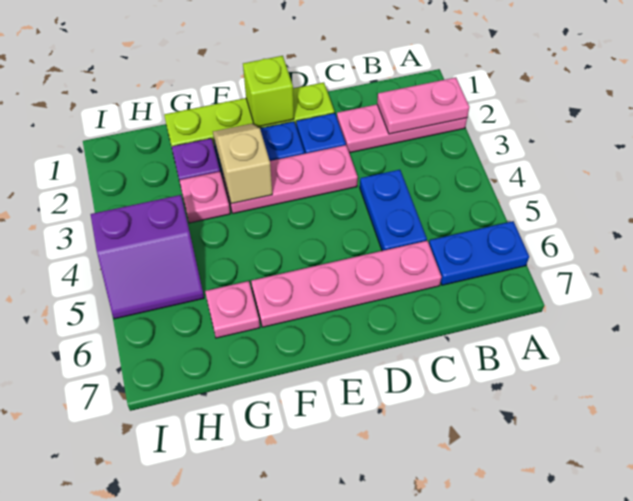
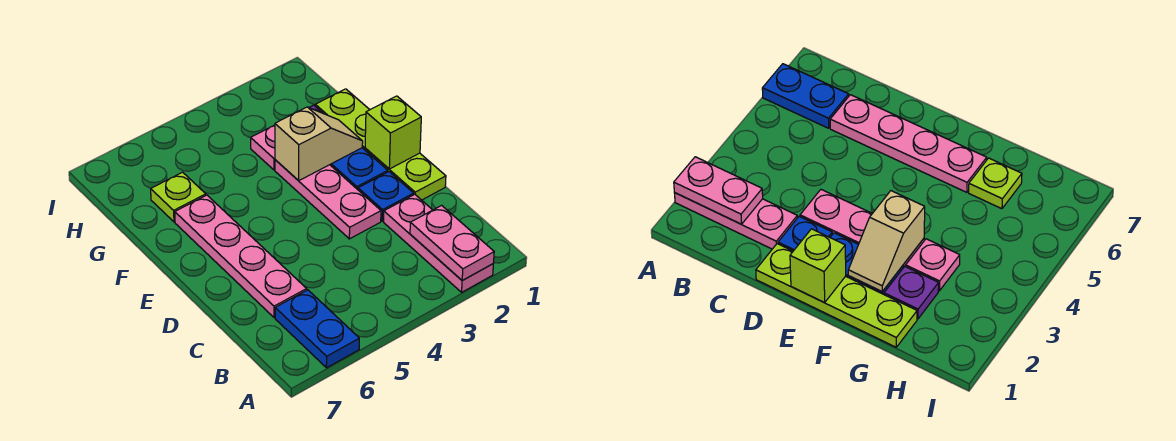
blue plate C4:C5 level 1 -> none
pink plate G6 level 1 -> lime plate G6 level 1
purple slope H4:I5 level 1 top 4 -> none

